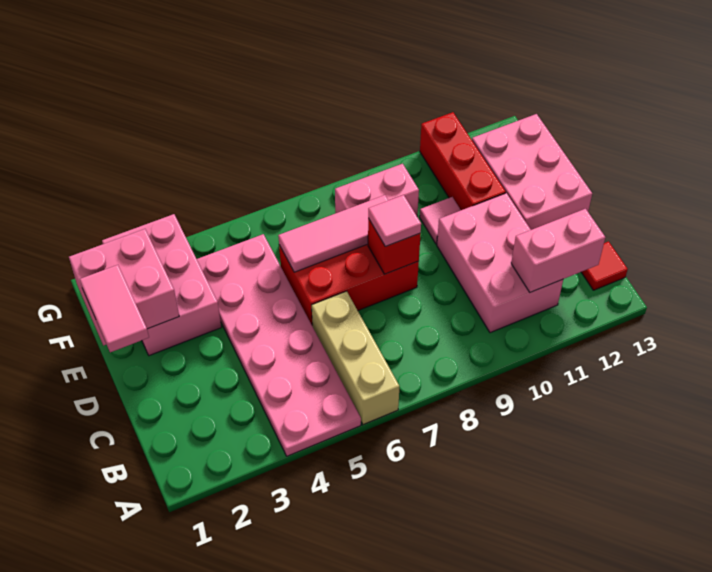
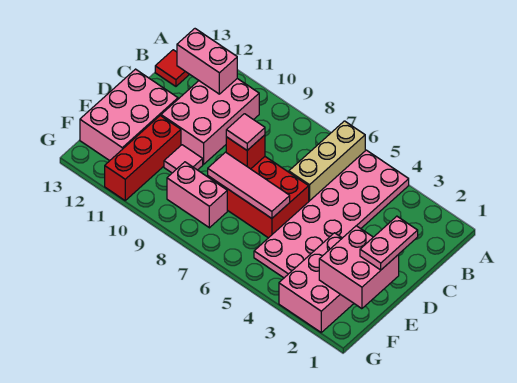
pink tile D1:E1 level 3 -> pink plate D1:E1 level 3

